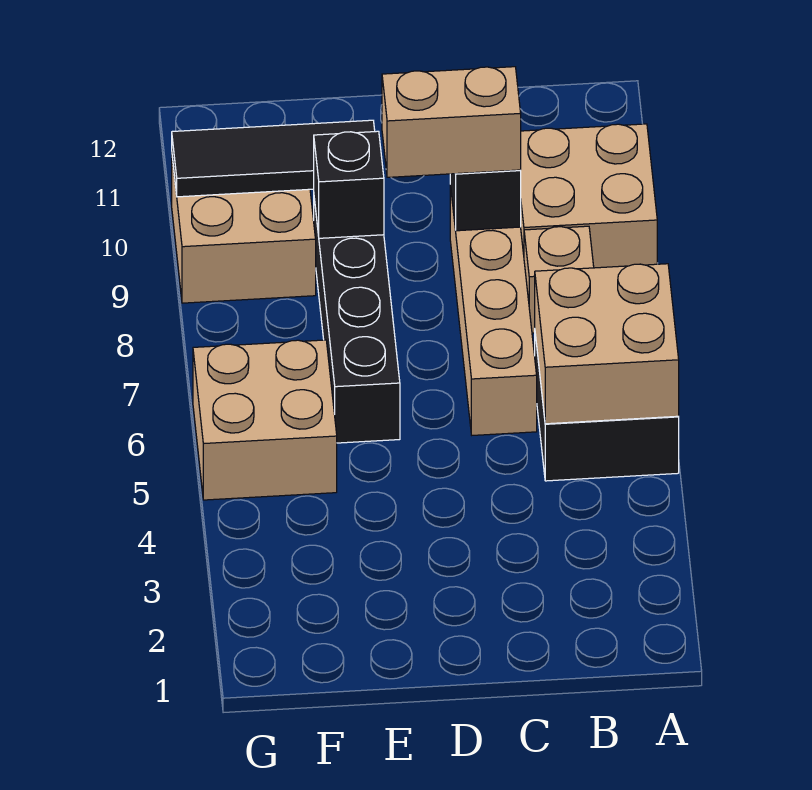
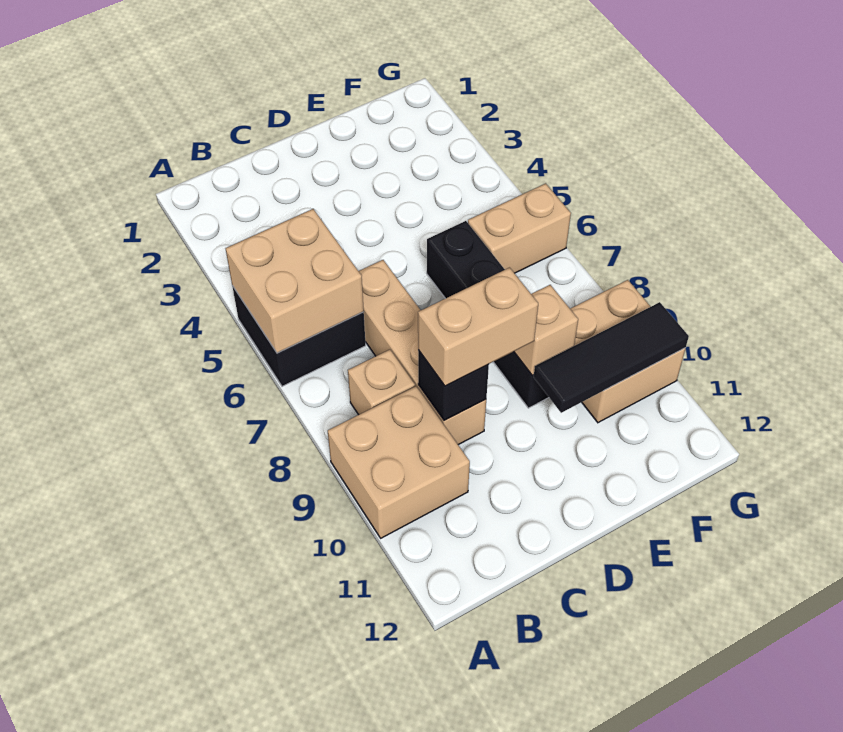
black brick E9 level 2 -> tan brick E9 level 2
tan brick F5:G6 level 1 -> tan brick F6:G6 level 1

